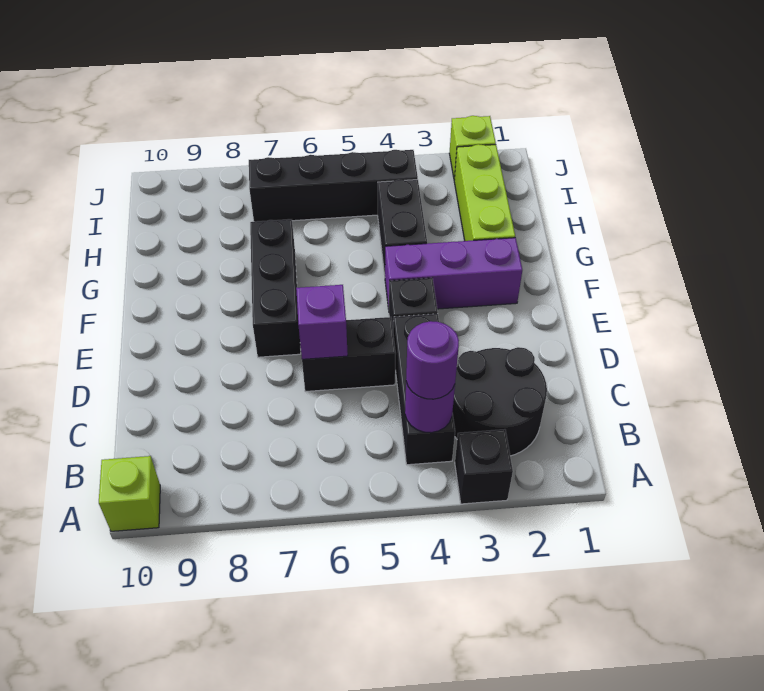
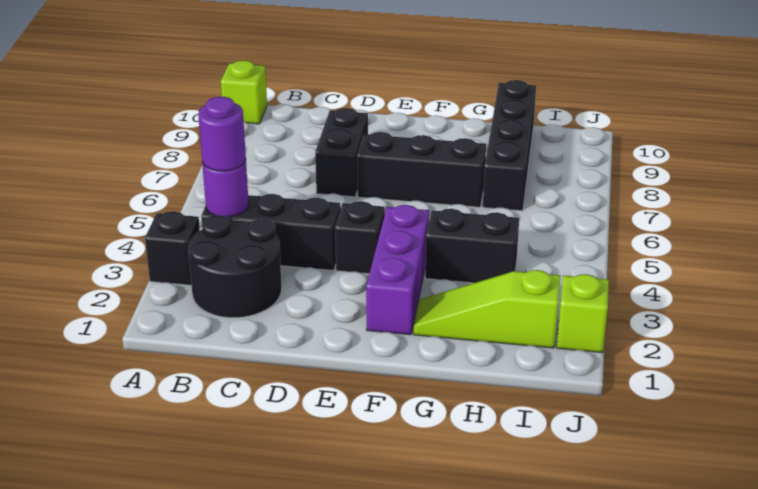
black brick D5:D6 level 1 -> black brick D7:D8 level 1
purple brick D6 level 2 -> none
lime brick G2:I2 level 1 -> lime slope G2:I2 level 1 top I
black brick I4:I7 level 1 -> black brick H7:H10 level 1

